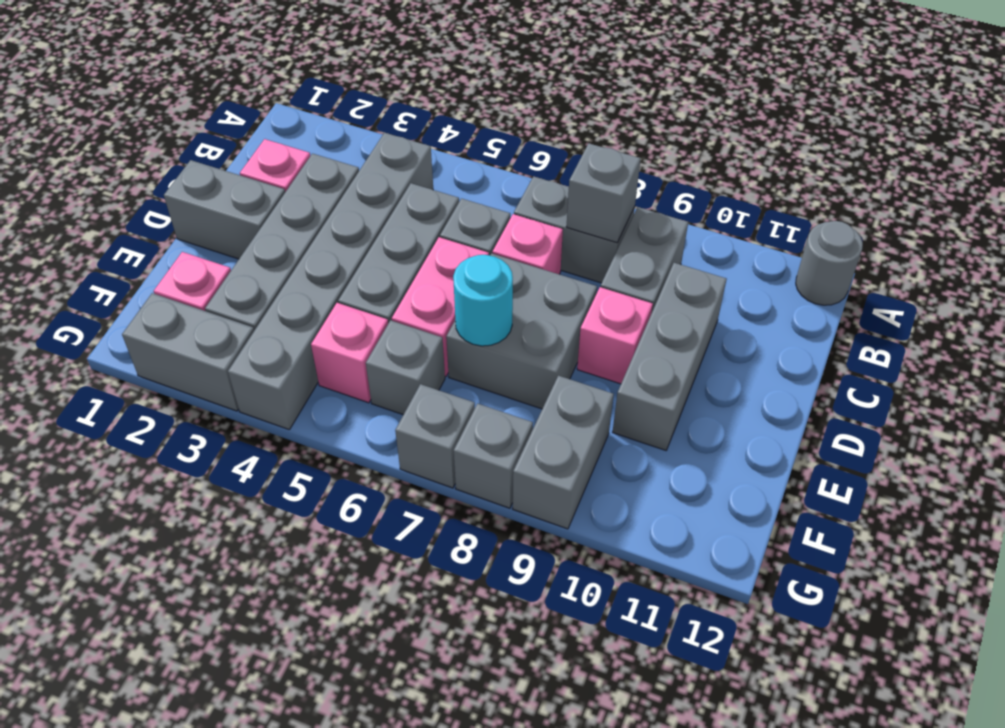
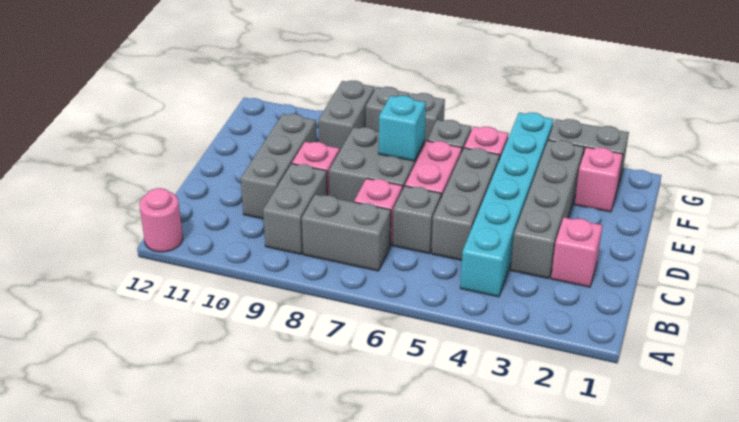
grey round brick A12 level 1 -> pink round brick A12 level 1
grey brick B4:G4 level 1 -> cyan brick B4:G4 level 1
grey brick B8 level 2 -> none
grey brick D1:D2 level 1 -> none
cyan round brick E7 level 2 -> cyan brick E7 level 2

